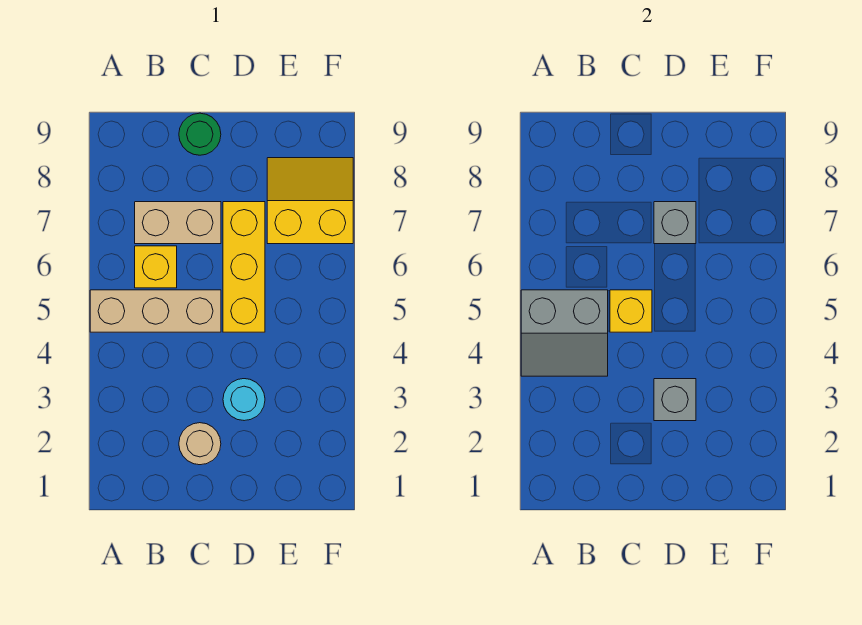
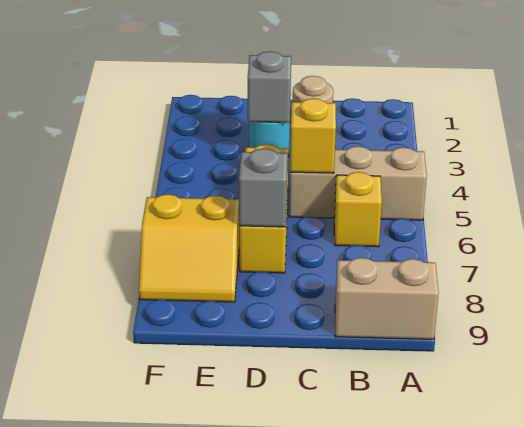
grey slope A4:B5 level 2 top 5 -> none
tan brick B7:C7 level 1 -> tan brick A9:B9 level 1
green round brick C9 level 1 -> none

